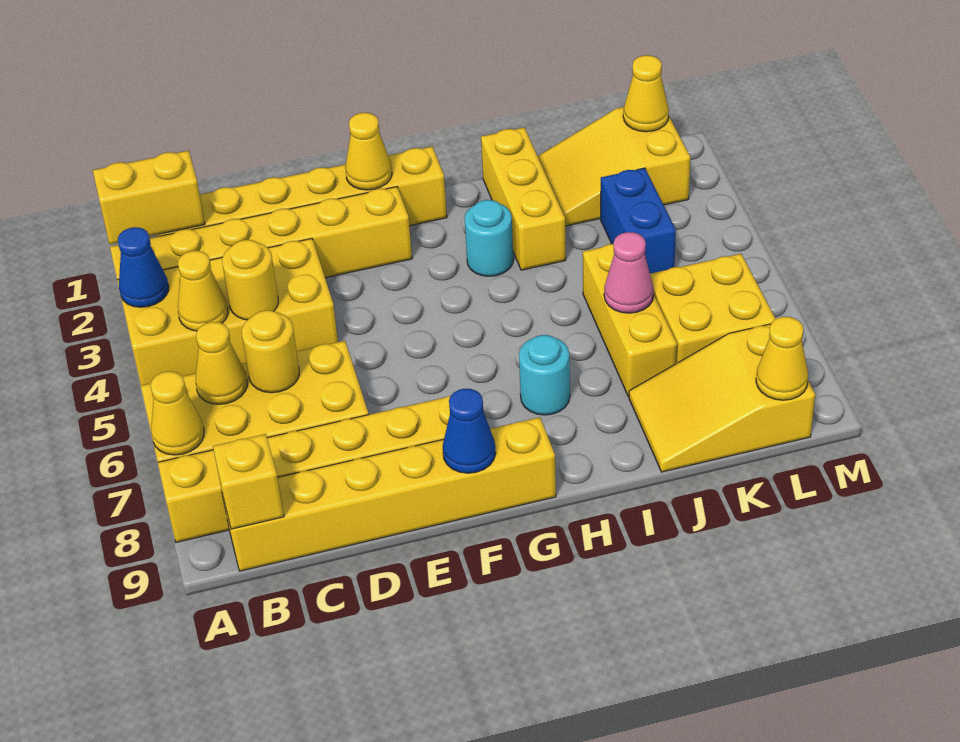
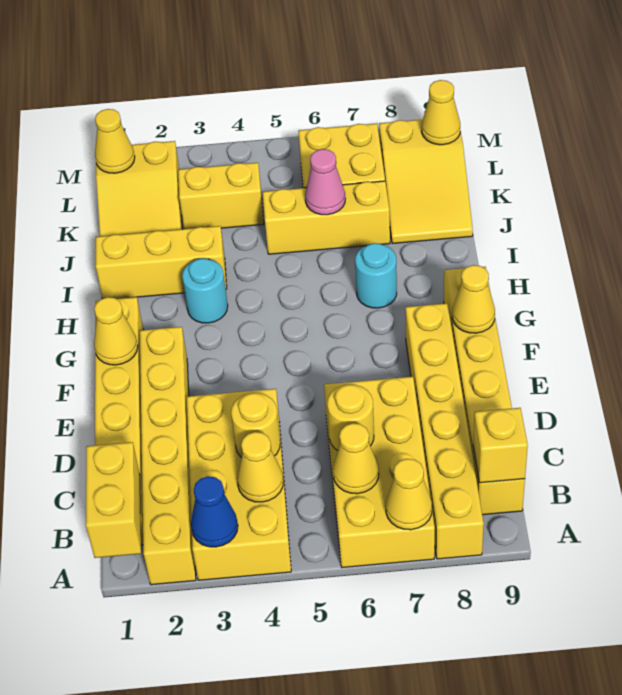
blue cone F9 level 2 -> yellow cone F9 level 2
blue brick K3:K4 level 1 -> yellow brick K3:K4 level 1

